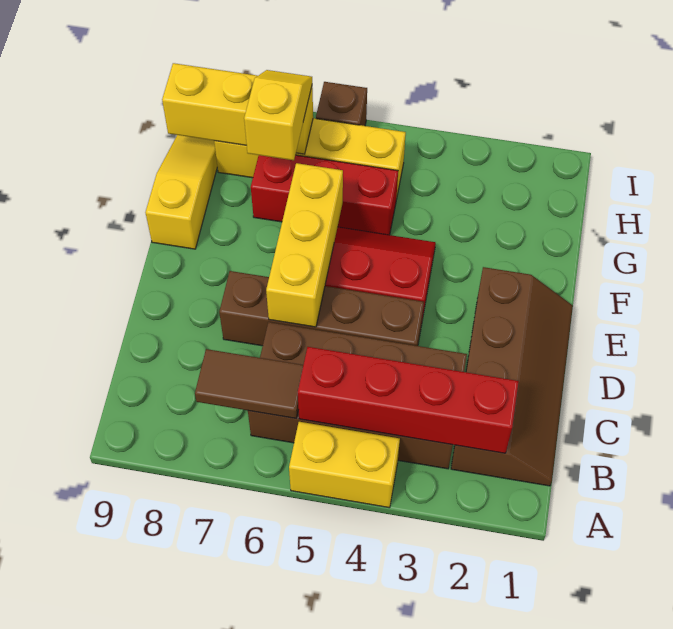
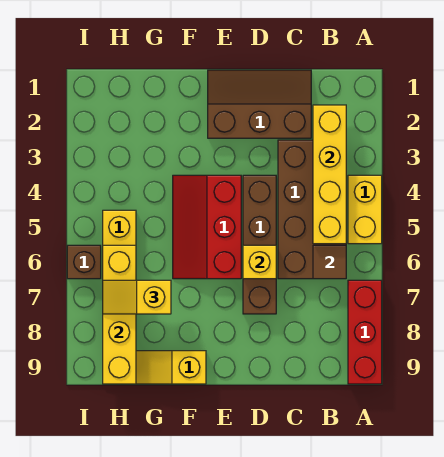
brown slope B1:E2 level 1 top 2 -> brown slope C1:E2 level 1 top 2
red brick B2:B5 level 2 -> yellow brick B2:B5 level 2
brown tile B6:B7 level 2 -> brown tile B6 level 2
yellow brick D6:F6 level 2 -> yellow brick D6 level 2
red brick G5:G7 level 1 -> red brick A7:A9 level 1
yellow brick H7:H9 level 2 -> yellow brick H6:H9 level 2

